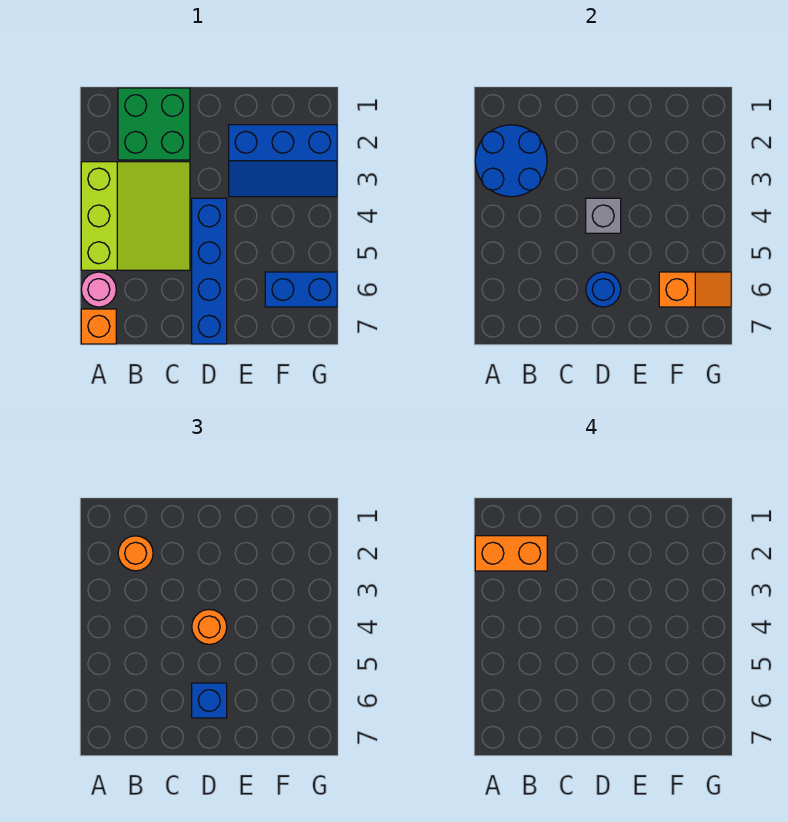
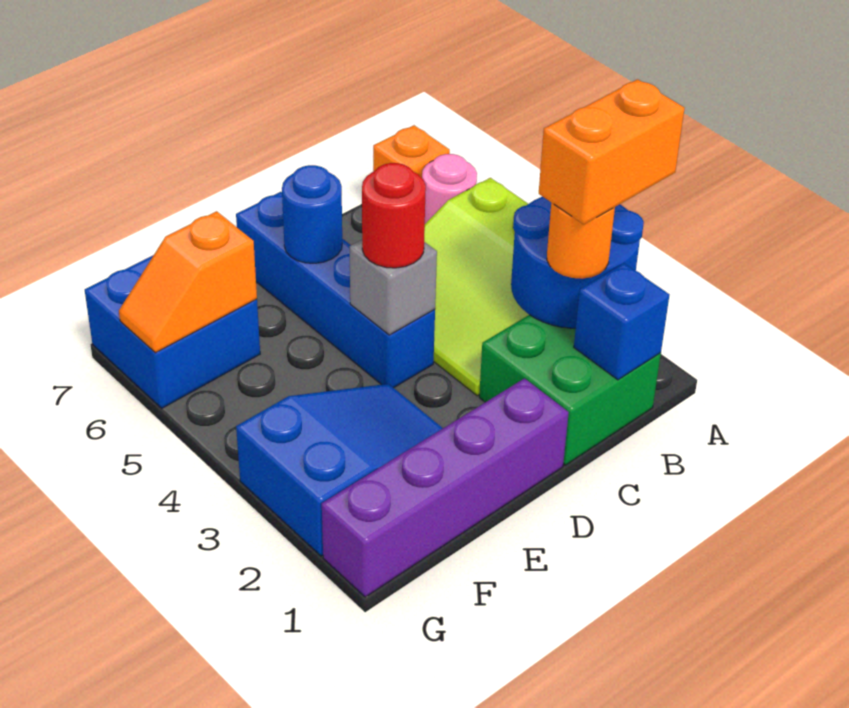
none -> purple brick D1:G1 level 1
orange round brick D4 level 3 -> red round brick D4 level 3
blue brick D6 level 3 -> blue brick B1 level 2
blue slope E2:G3 level 1 top 2 -> blue slope E2:G3 level 1 top G
blue brick F6:G6 level 1 -> blue brick F6:G7 level 1

